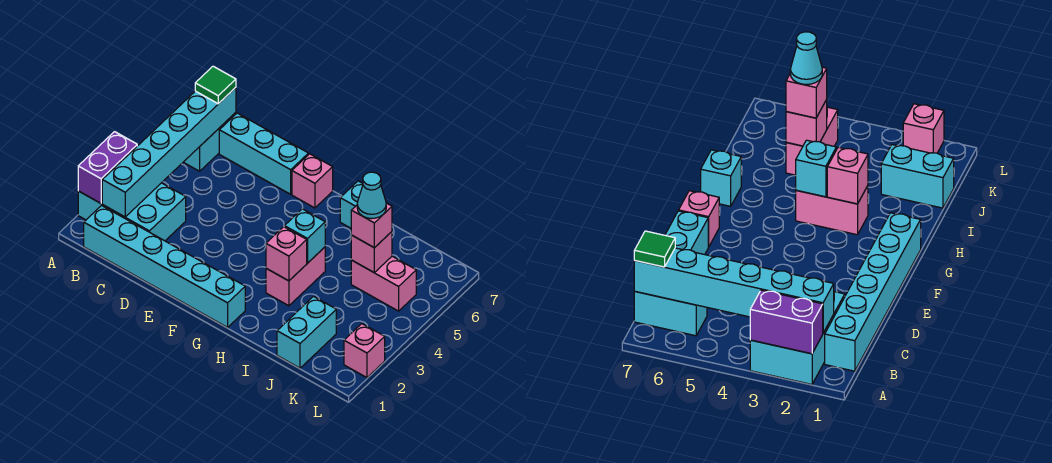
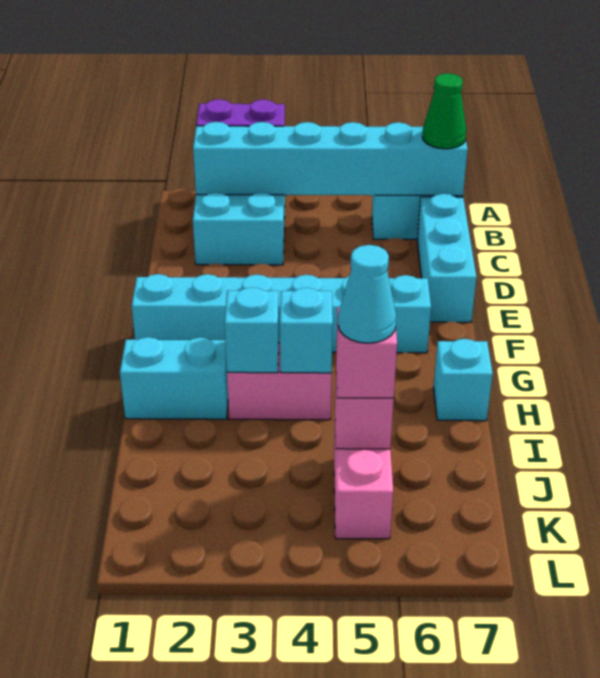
cyan brick B1:G1 level 1 -> cyan brick F1:F6 level 1
green tile B7 level 3 -> green cone B7 level 3
pink brick F7 level 1 -> none
pink brick H3 level 2 -> cyan brick H3 level 2
cyan brick J1:J2 level 1 -> cyan brick H1:H2 level 1
pink brick L2 level 1 -> none

